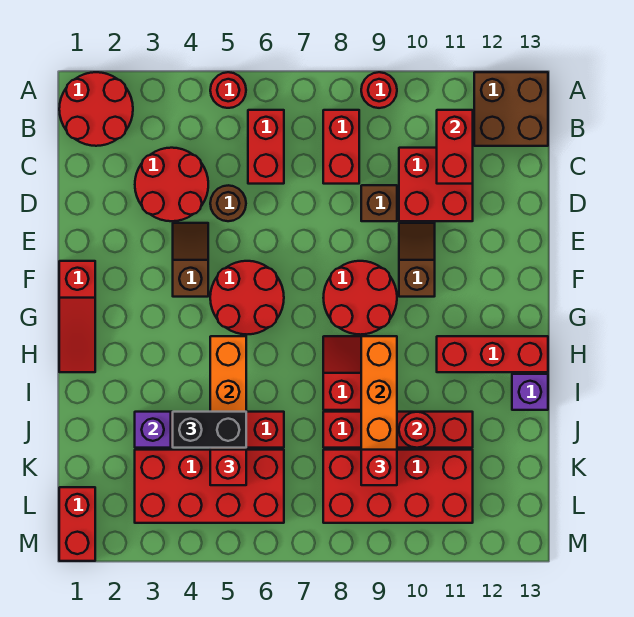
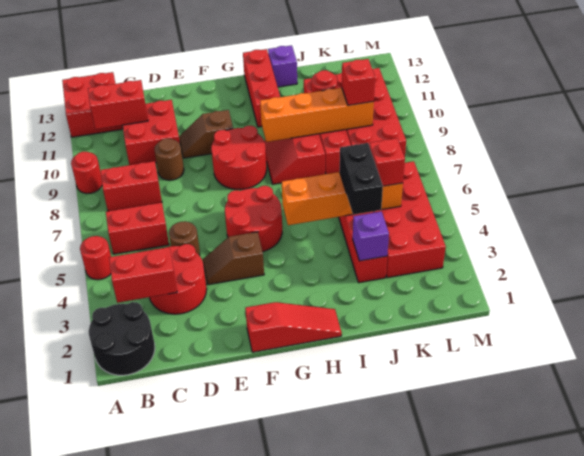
red round brick A1:B2 level 1 -> black round brick A1:B2 level 1
brown brick A12:B13 level 1 -> red brick A12:B13 level 1
brown brick D9 level 1 -> brown round brick D9 level 1
red brick L1:M1 level 1 -> red brick B3:C3 level 2

